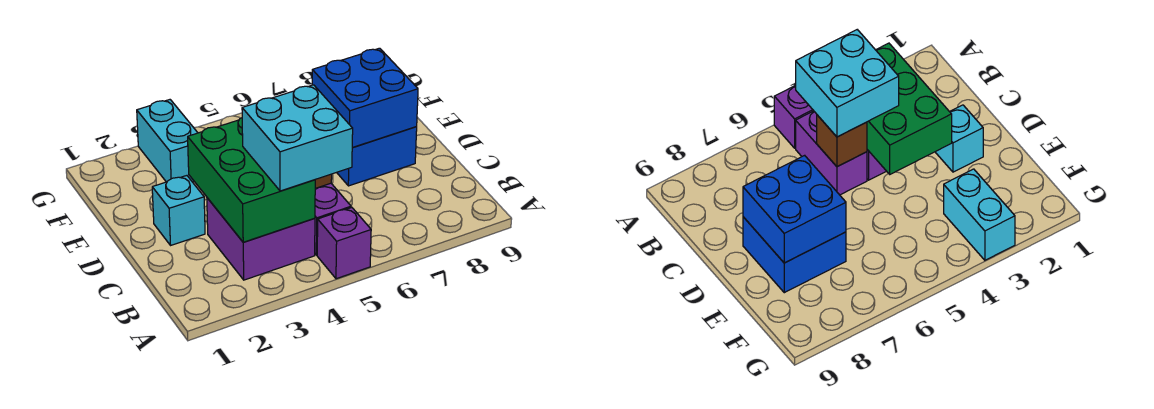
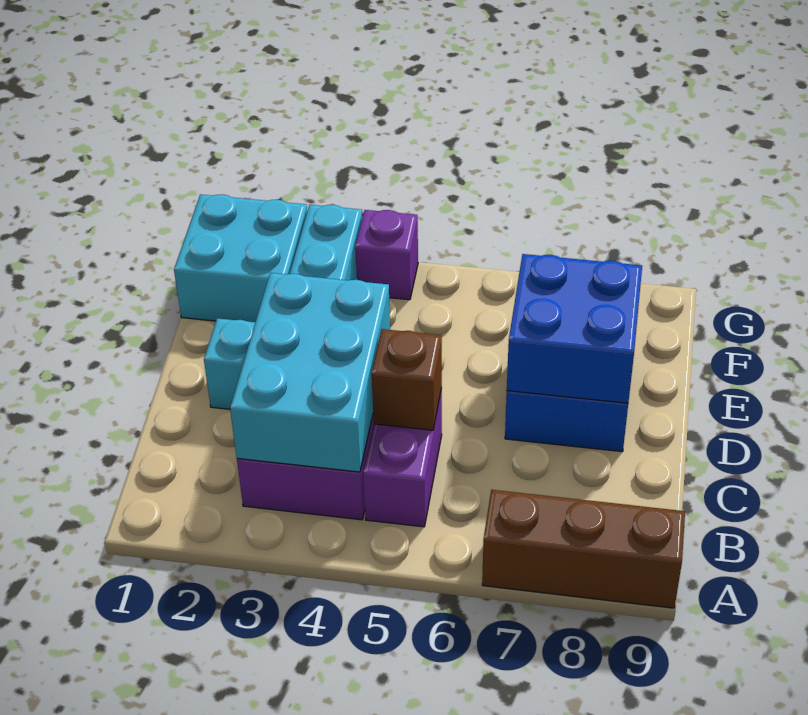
purple brick A5 level 1 -> purple brick G4 level 1
none -> brown brick A7:A9 level 1
green brick B3:D4 level 2 -> cyan brick B3:D4 level 2
cyan brick B4:C5 level 3 -> cyan brick F1:G2 level 1

